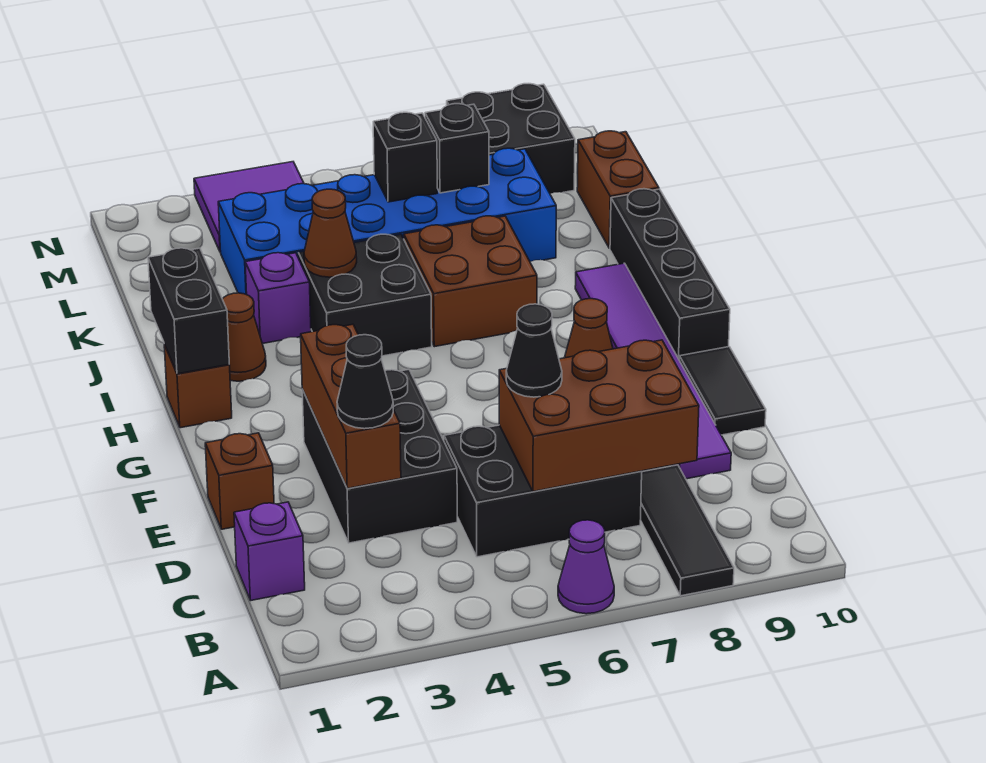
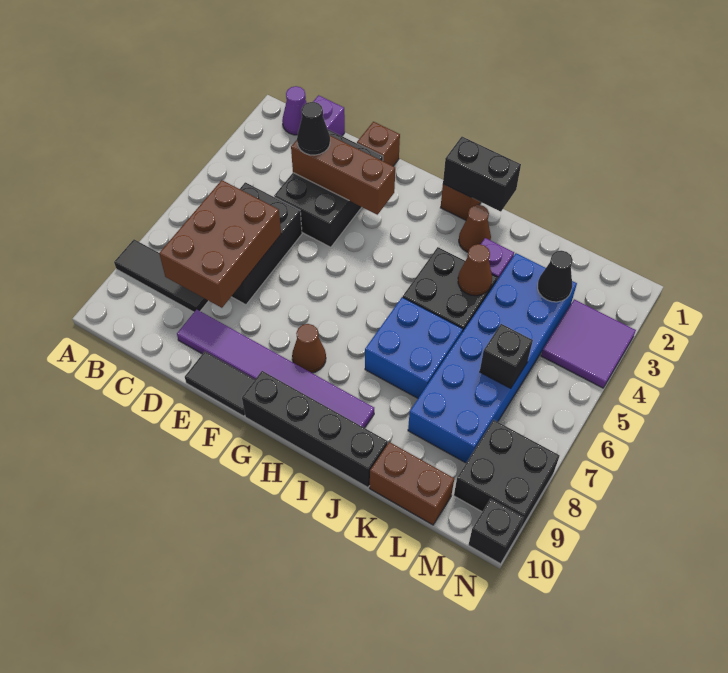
purple cone A6 level 1 -> purple cone B1 level 1
black brick D3:F4 level 1 -> black brick D2:E4 level 1
black cone D6 level 3 -> black cone L3 level 2
brown brick I6:J7 level 1 -> blue brick I6:J7 level 1
black brick L7 level 2 -> black brick N10 level 1

